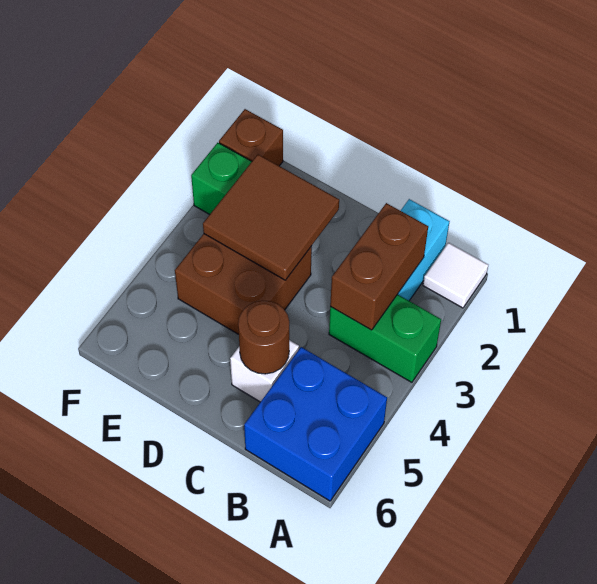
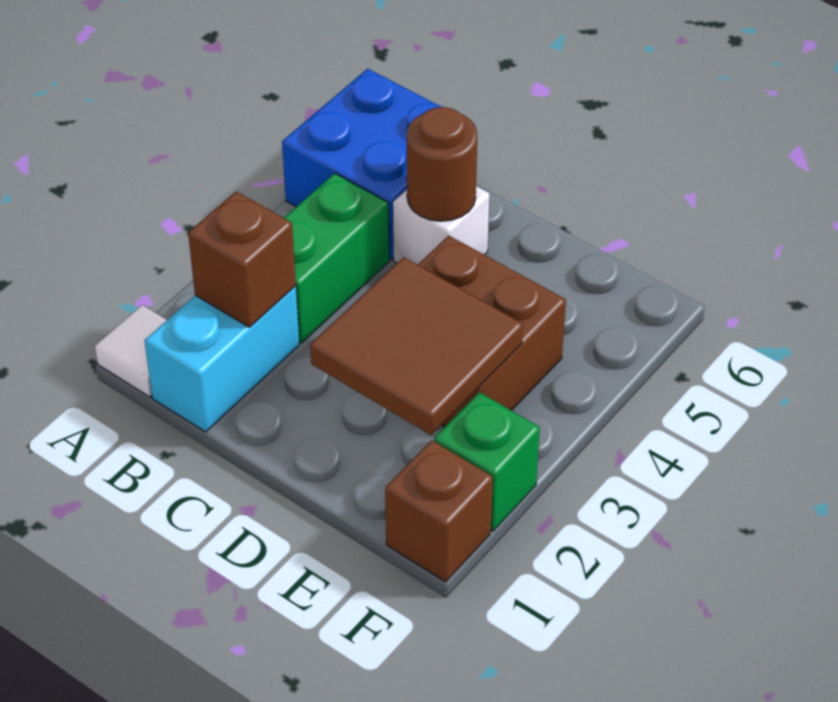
green brick A3:B3 level 1 -> green brick B3:B4 level 1
brown brick B2:B3 level 2 -> brown brick B2 level 2

